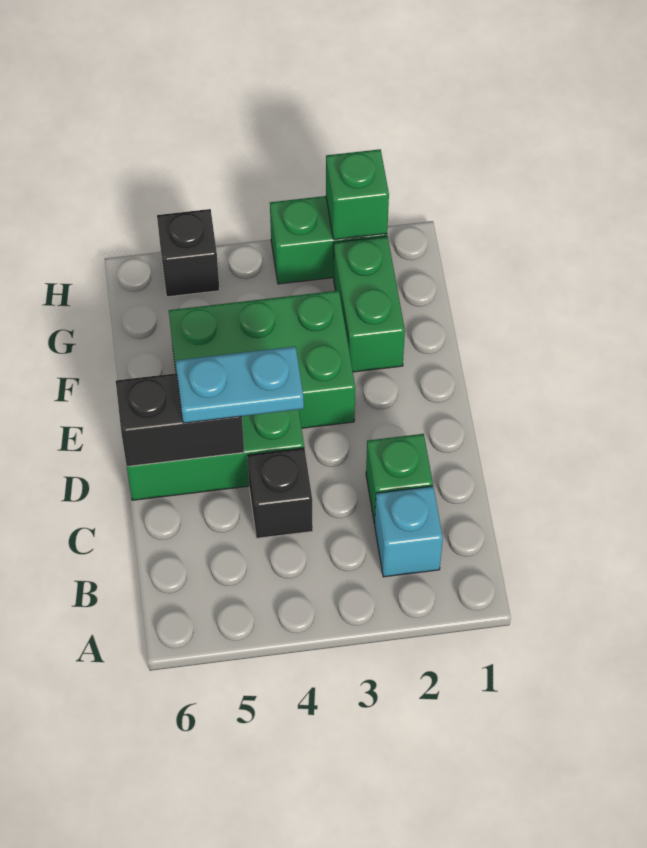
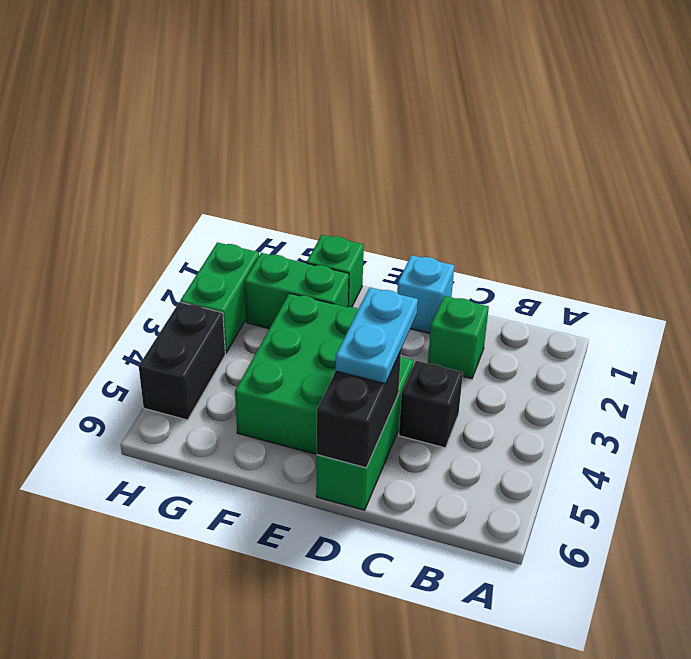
cyan brick B2 level 1 -> cyan brick D1 level 1
green brick H2 level 2 -> green brick F1 level 1
black brick H5 level 1 -> black brick H4:H5 level 1

